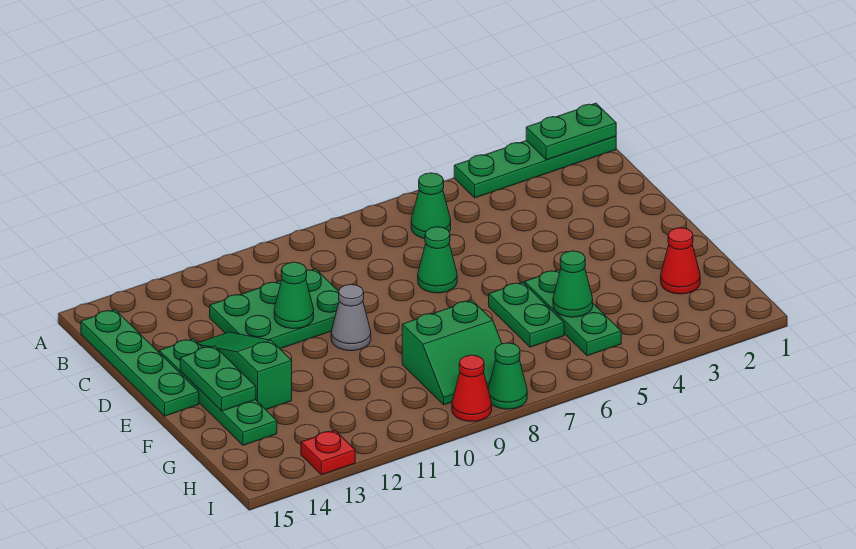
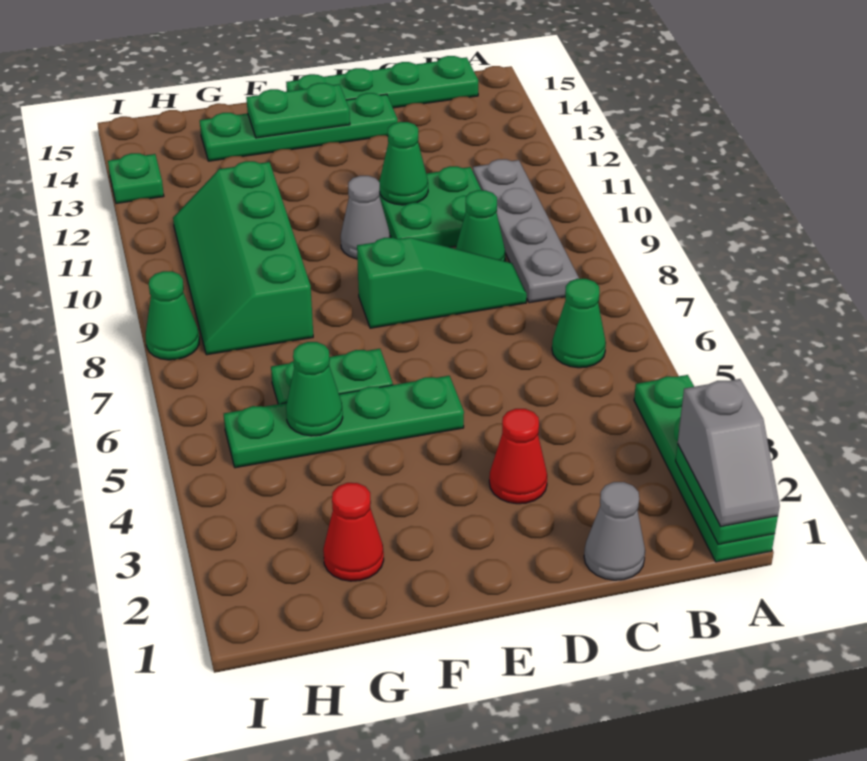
none -> grey slope A1:A2 level 3 top 2
none -> grey plate B8:B11 level 1
none -> grey cone C1 level 1
green plate C10:D12 level 1 -> green plate C10:D11 level 1
green cone D7 level 1 -> green cone C9 level 1
green slope D13:F13 level 1 top F -> green slope C8:E8 level 1 top E
green plate F5:H5 level 1 -> green plate E5:H5 level 1
green slope G8:H9 level 1 top G -> green slope G8:H11 level 1 top G
red cone I9 level 1 -> red cone D3 level 1
red plate I13 level 1 -> green plate I13 level 1

